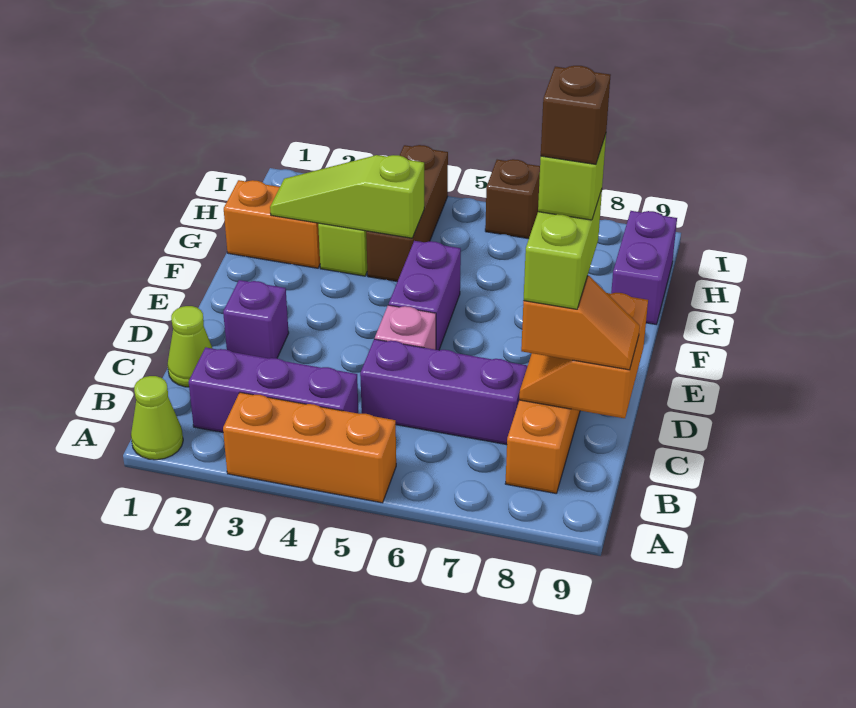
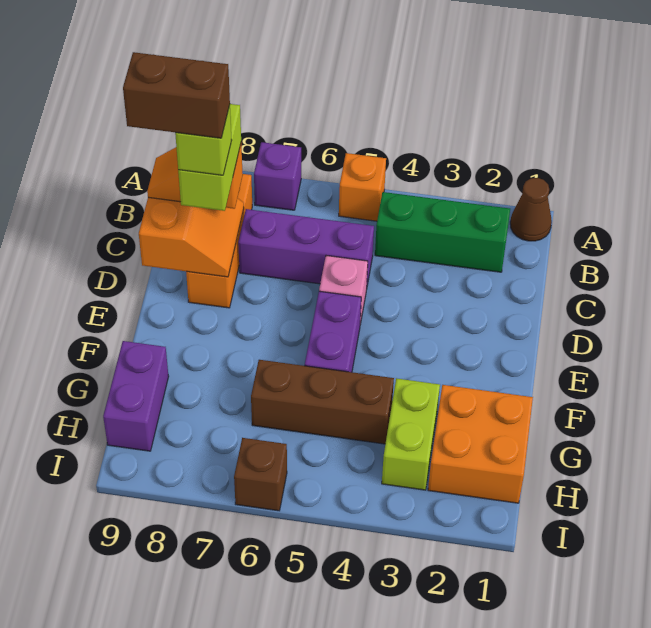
lime cone A1 level 1 -> brown cone A1 level 1
orange brick A3:A5 level 1 -> orange brick A5 level 1
purple brick B2:B4 level 1 -> green brick B2:B4 level 1
lime cone C1 level 1 -> none
purple brick D2 level 1 -> purple brick A7 level 1
brown brick D8 level 6 -> brown brick D8:D9 level 6
orange brick G1:G2 level 1 -> orange brick G1:H2 level 1
lime slope G2:G4 level 2 top 4 -> none
brown brick G4:I4 level 1 -> brown brick G4:G6 level 1

